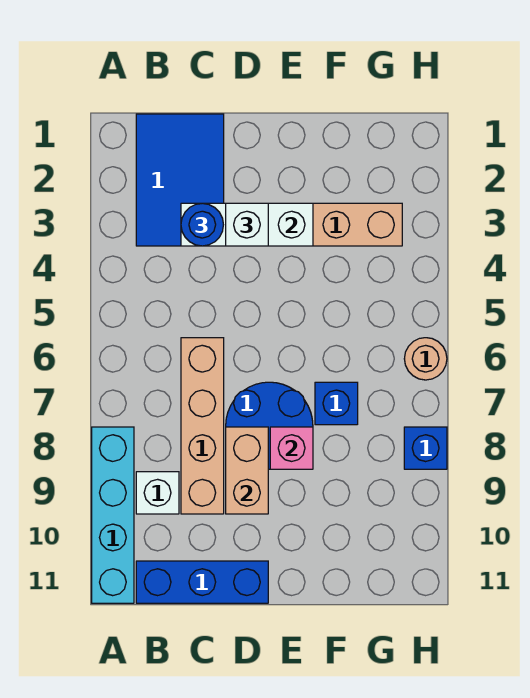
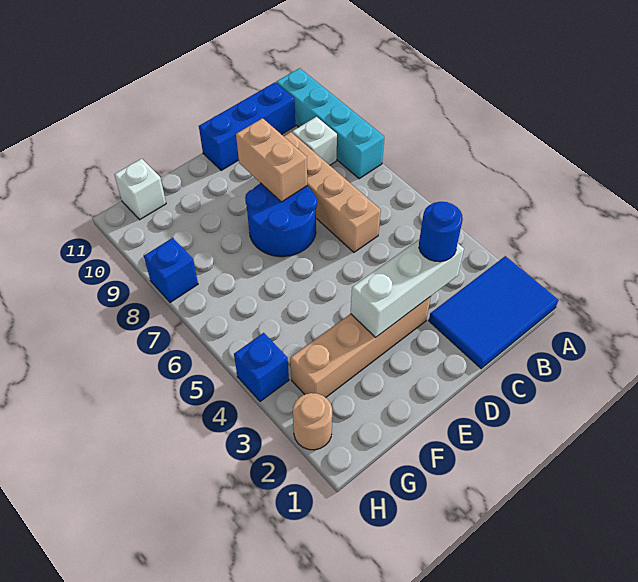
blue tile B1:C3 level 1 -> blue tile A1:C2 level 1
white brick D3 level 3 -> white brick G11 level 1
pink brick E8 level 2 -> none
blue brick F7 level 1 -> blue brick H4 level 1
tan round brick H6 level 1 -> tan round brick H2 level 1

